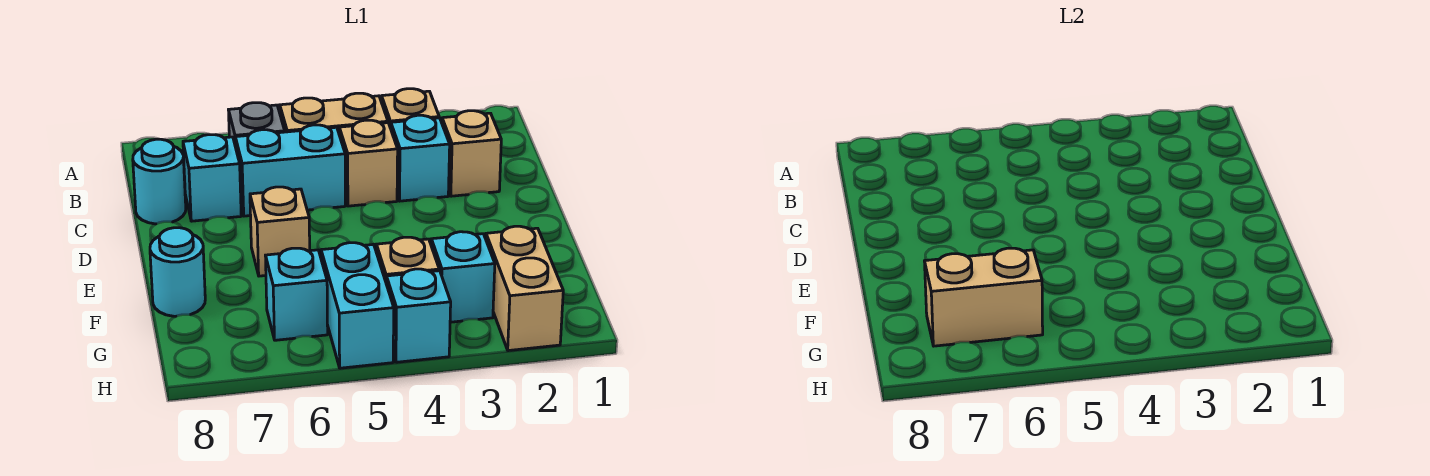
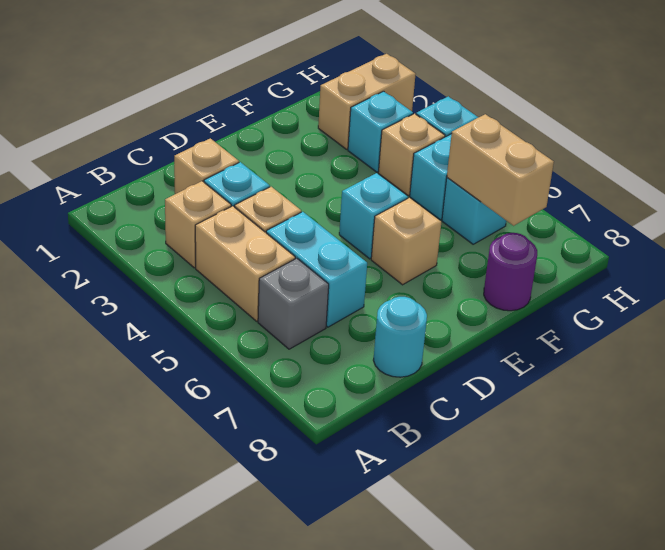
cyan brick C7 level 1 -> cyan brick E5 level 1
cyan round brick F8 level 1 -> purple round brick F8 level 1

